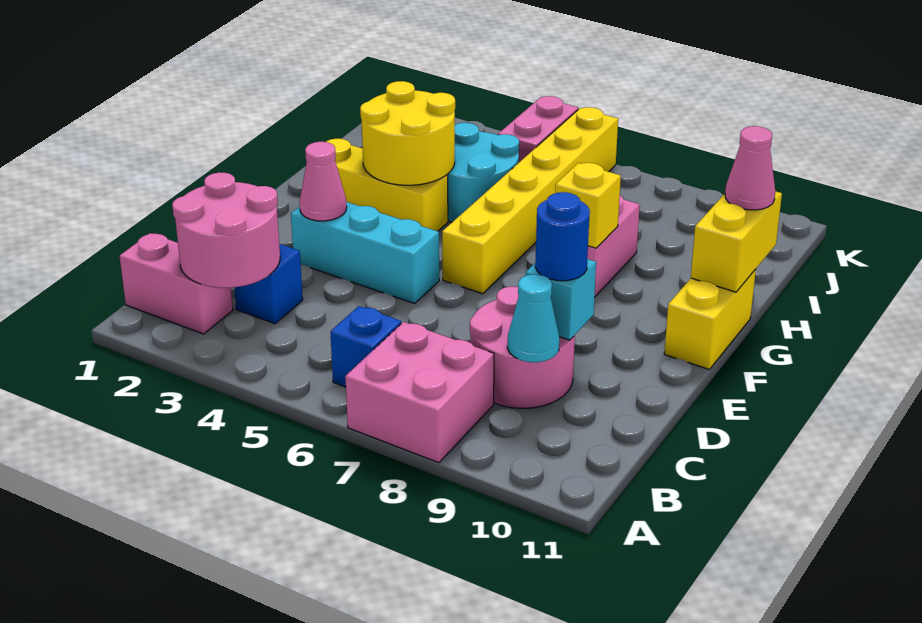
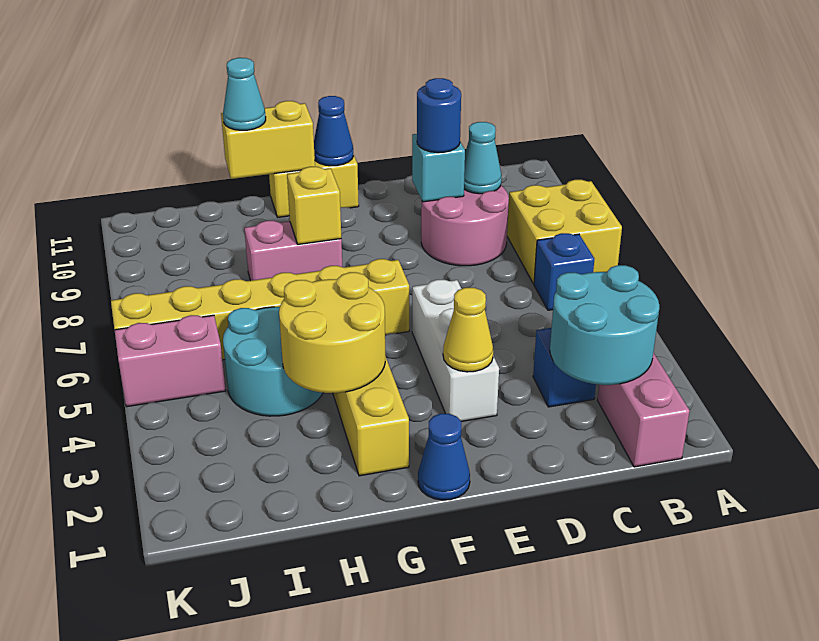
pink brick A7:B8 level 1 -> yellow brick A7:B8 level 1
pink round brick B2:C3 level 2 -> cyan round brick B2:C3 level 2
cyan brick E3:E5 level 1 -> white brick E3:E5 level 1
pink cone E3 level 2 -> yellow cone E3 level 2
none -> blue cone F1 level 1
none -> blue cone F11 level 2
pink cone H11 level 3 -> cyan cone H11 level 3

